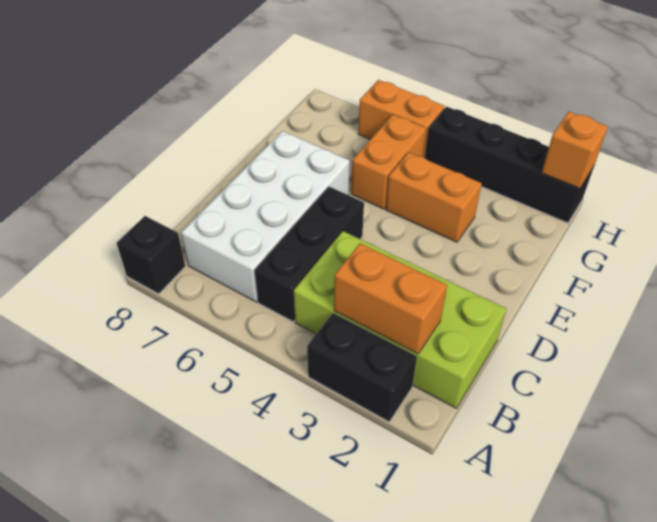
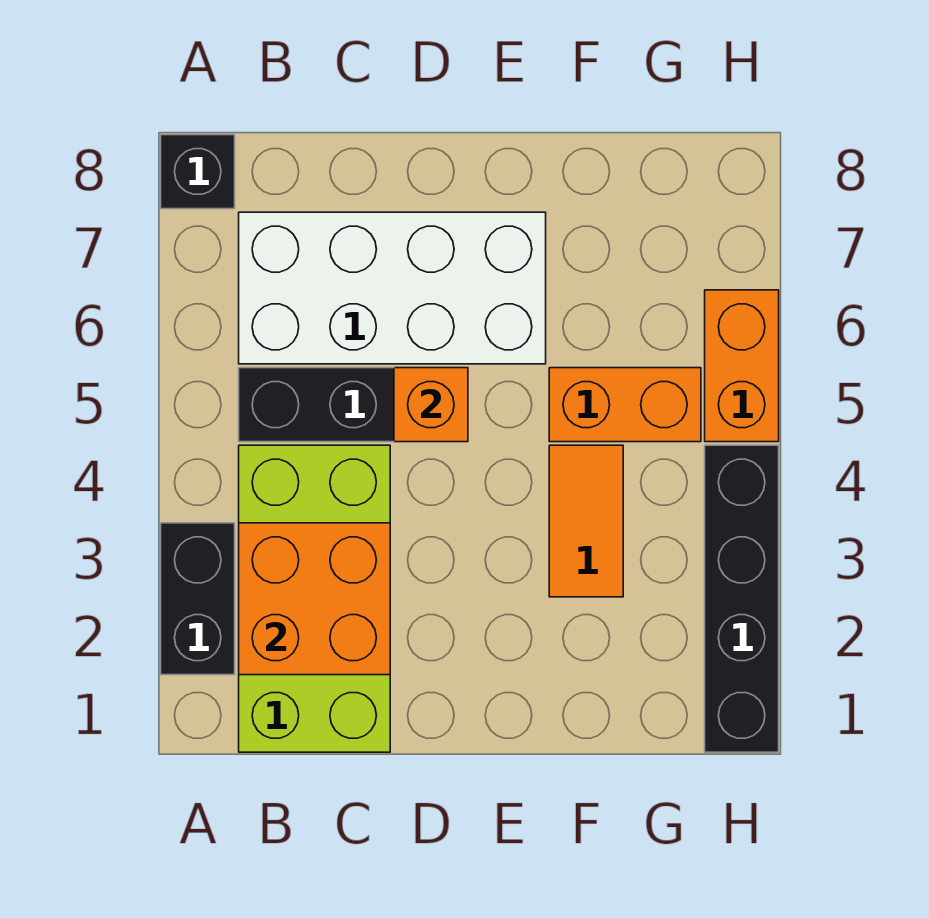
orange brick B2:B3 level 2 -> orange brick B2:C3 level 2
orange brick F3:F4 level 1 -> orange tile F3:F4 level 1
orange brick H1 level 2 -> orange brick D5 level 2

